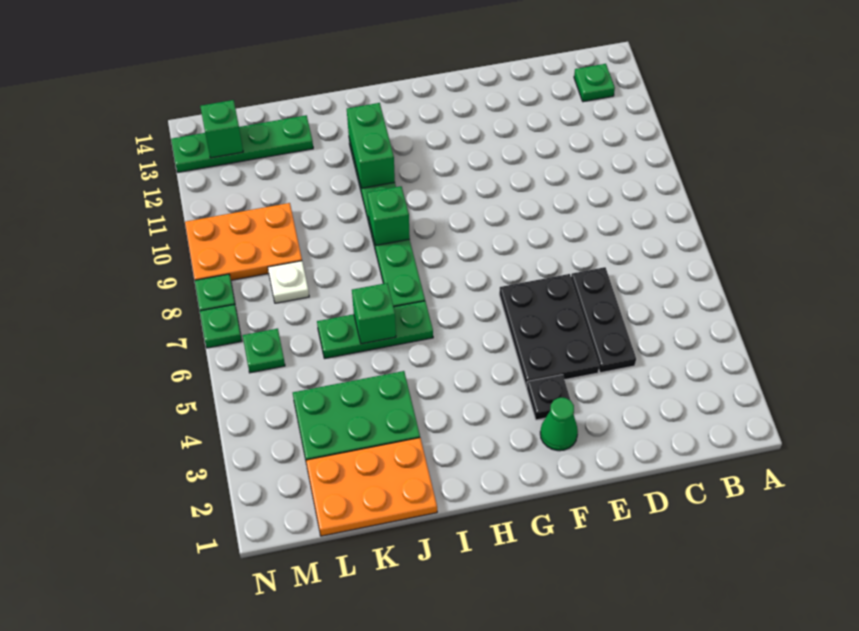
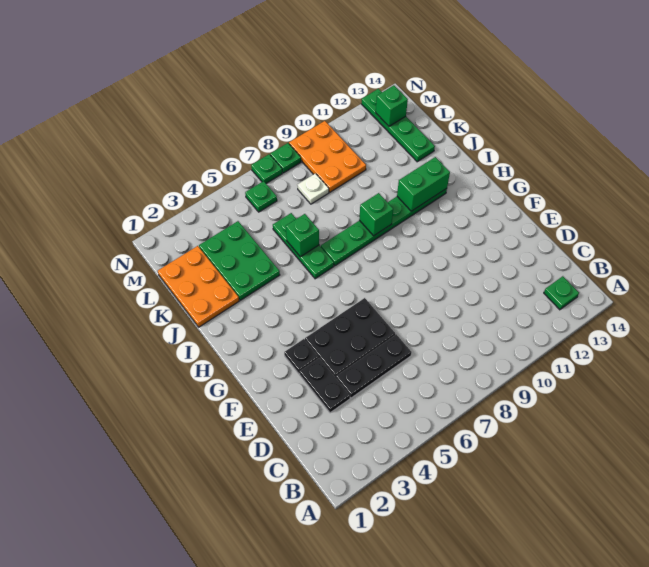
none -> black plate D3:E3 level 1
green cone F2 level 1 -> none

